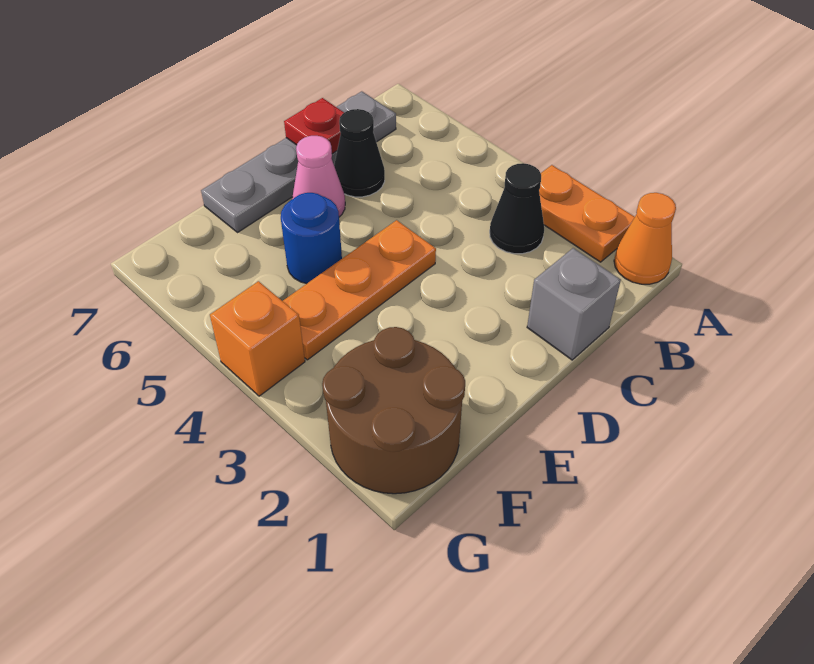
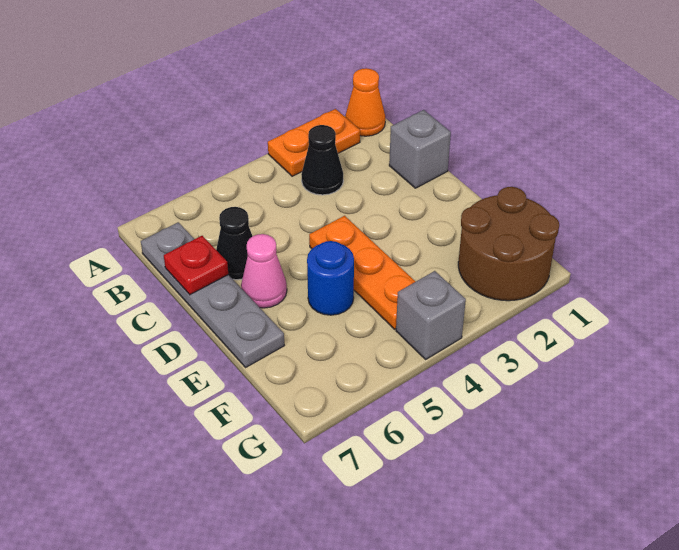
orange brick G4 level 1 -> grey brick G4 level 1

